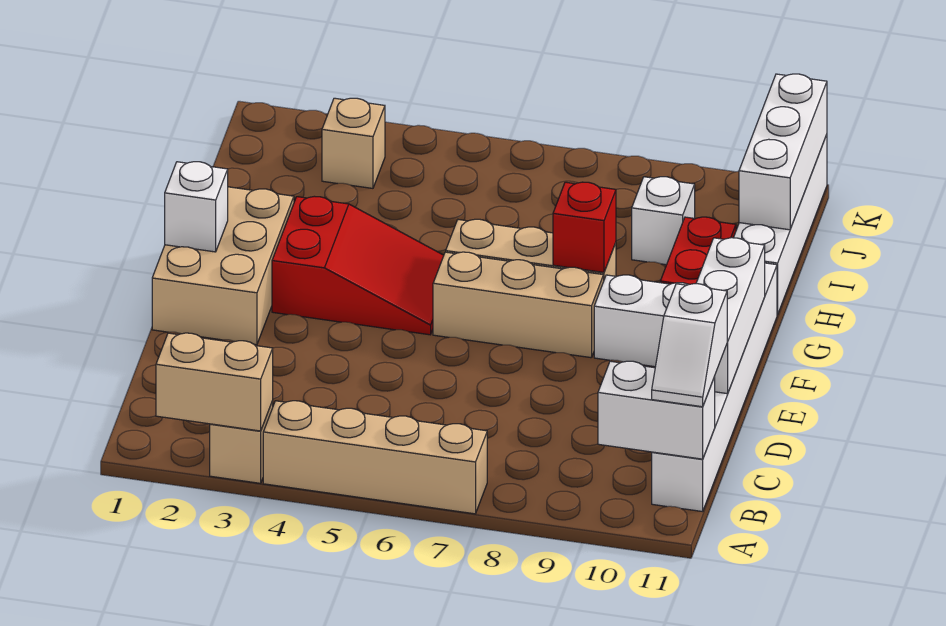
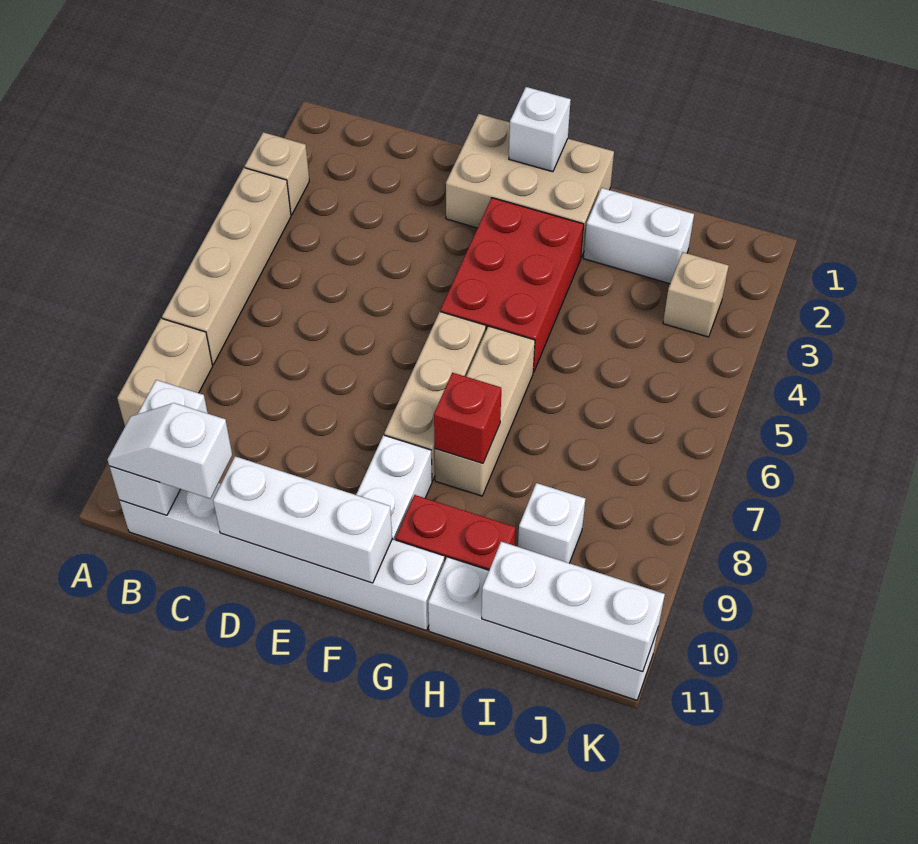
tan brick A2:A3 level 2 -> tan brick A8:A9 level 1
red slope F3:G5 level 1 top 3 -> red brick F3:G5 level 1
none -> white brick H2:I2 level 1

